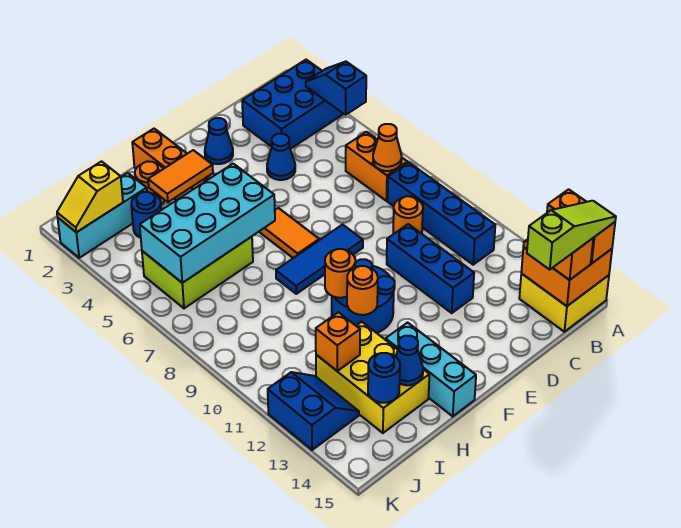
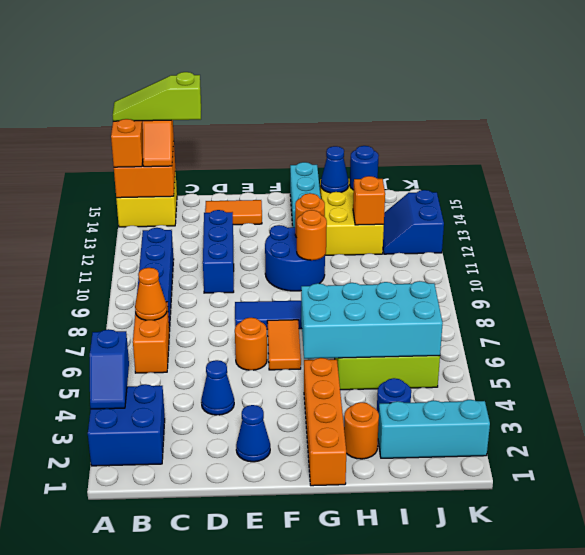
blue brick A2:C3 level 1 -> blue brick A2:B3 level 1
orange round brick C9 level 1 -> orange round brick E6 level 1
orange tile G3:H3 level 2 -> orange tile D14:E14 level 1
yellow slope J2:K2 level 2 top J -> none

